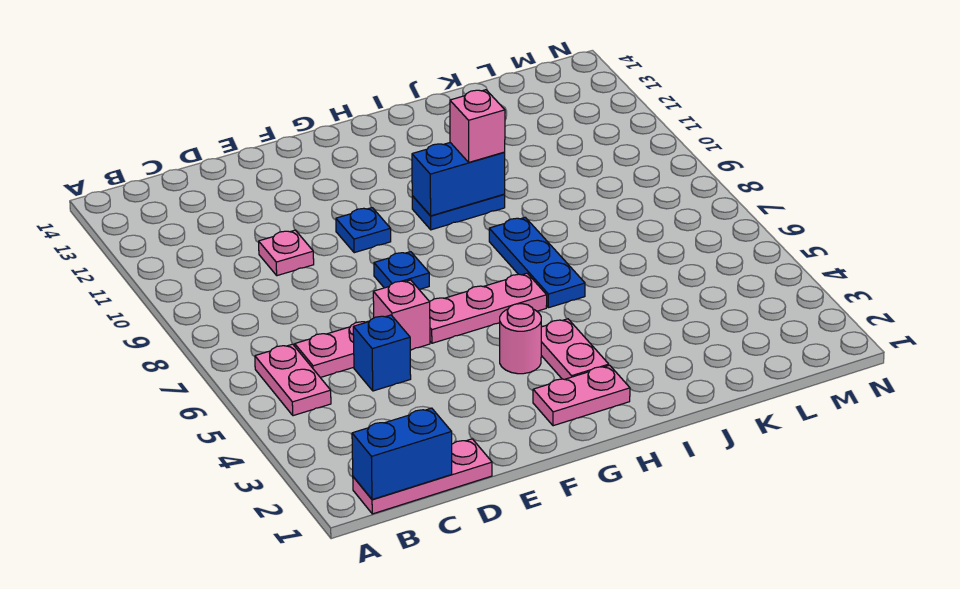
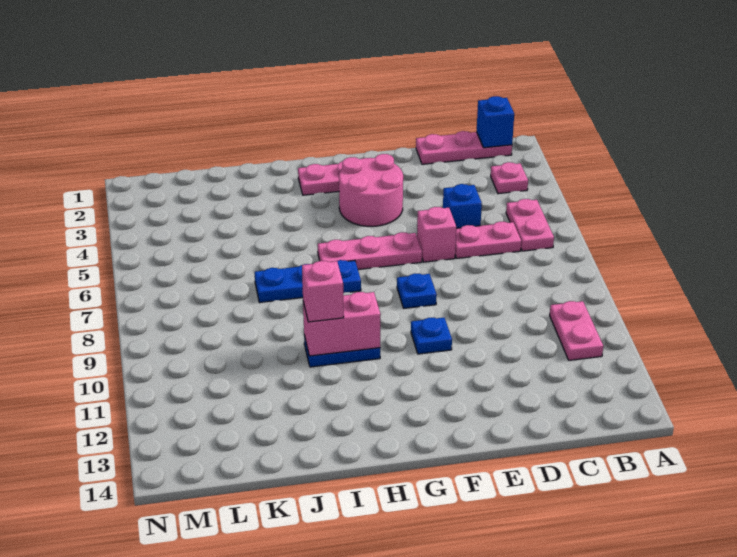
blue brick B1:C1 level 2 -> blue brick B1 level 2
pink plate D10 level 1 -> pink plate B3 level 1
pink round brick G4 level 1 -> pink round brick F3:G4 level 1
pink plate H3:H4 level 1 -> pink plate B10:B11 level 1
blue brick H10:I10 level 2 -> pink brick H10:I10 level 2
blue plate I6:I8 level 1 -> blue plate H7:J7 level 1

